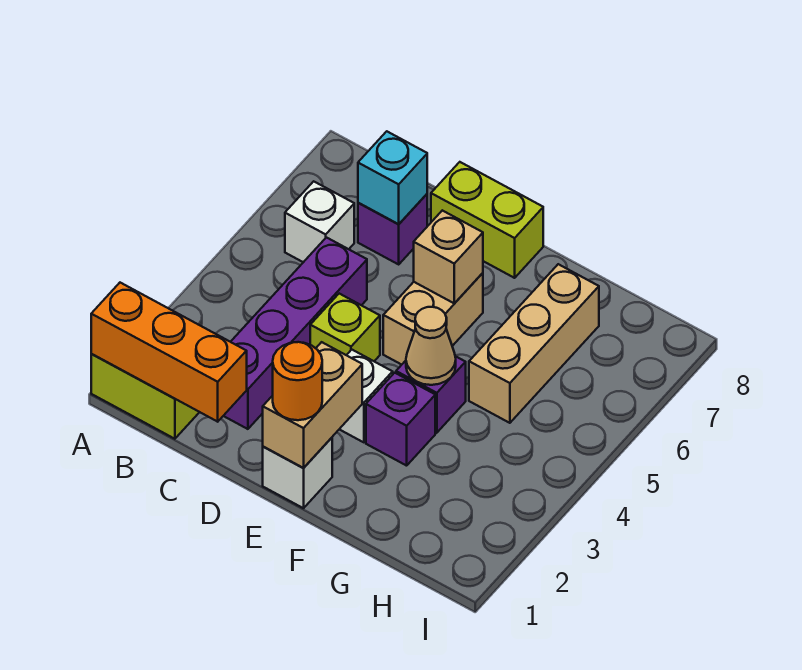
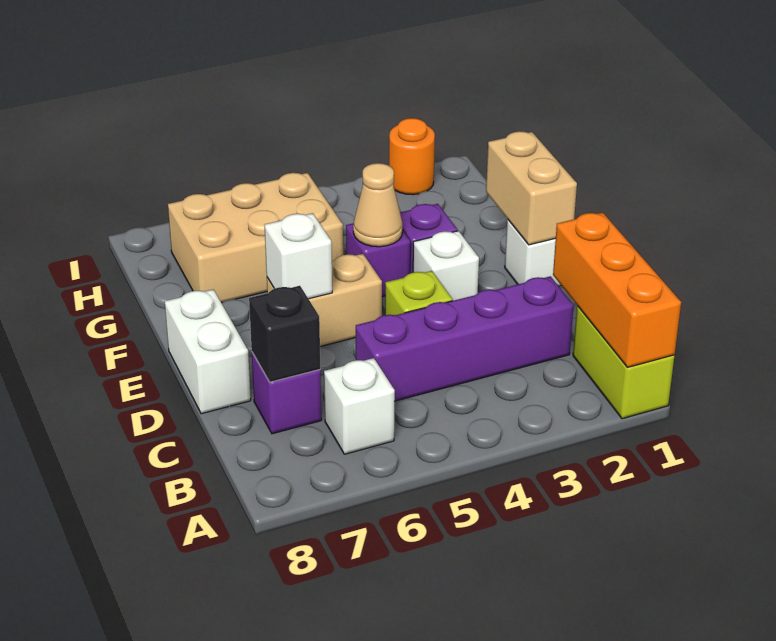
cyan brick C7 level 2 -> black brick C7 level 2
lime brick D8:E8 level 1 -> white brick D8:E8 level 1
tan brick E1:E2 level 2 -> tan brick E1:F1 level 2
orange round brick E1 level 3 -> orange round brick I2 level 1
tan brick E6 level 2 -> white brick E6 level 2
tan brick G5:G7 level 1 -> tan brick G5:H7 level 1

